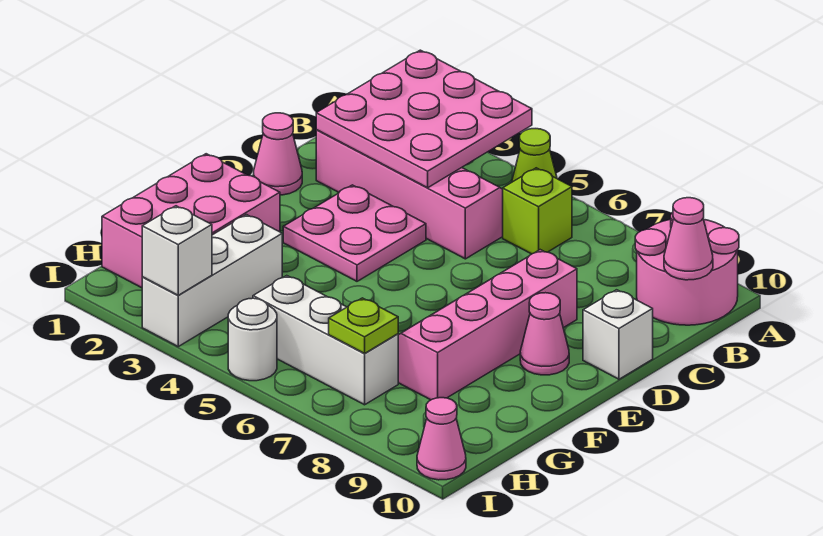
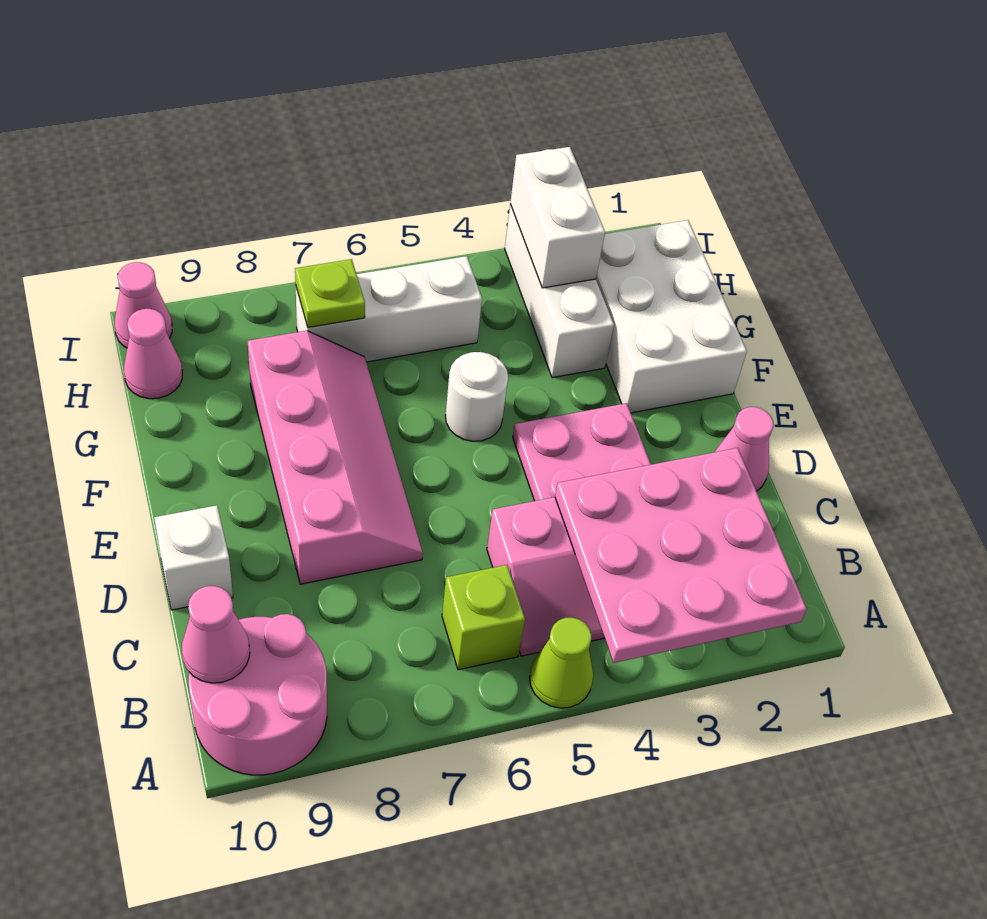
pink cone E9 level 1 -> pink cone H10 level 1
pink brick F1:H2 level 1 -> white brick F1:H2 level 1
white brick I3 level 2 -> white brick H3:I3 level 2
white round brick I5 level 1 -> white round brick F5 level 1

